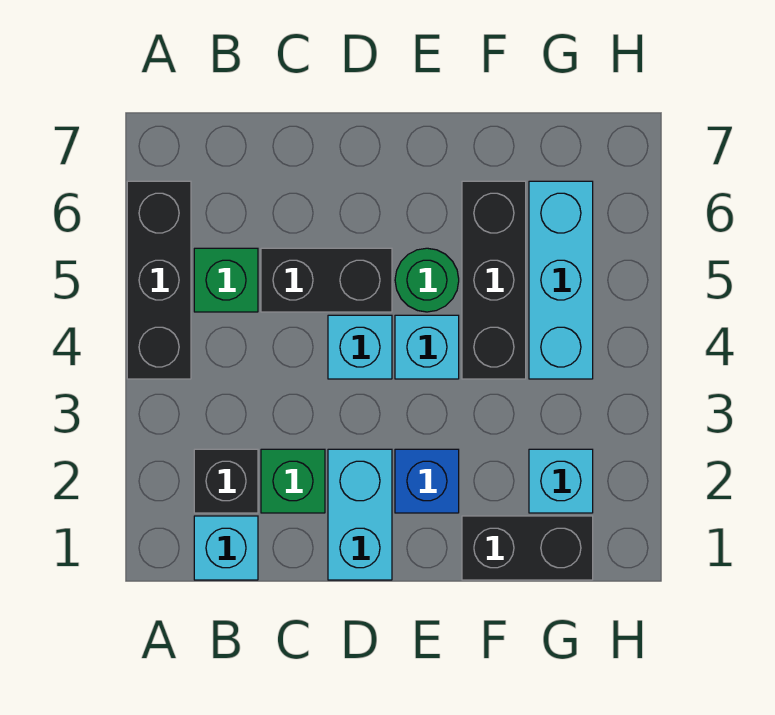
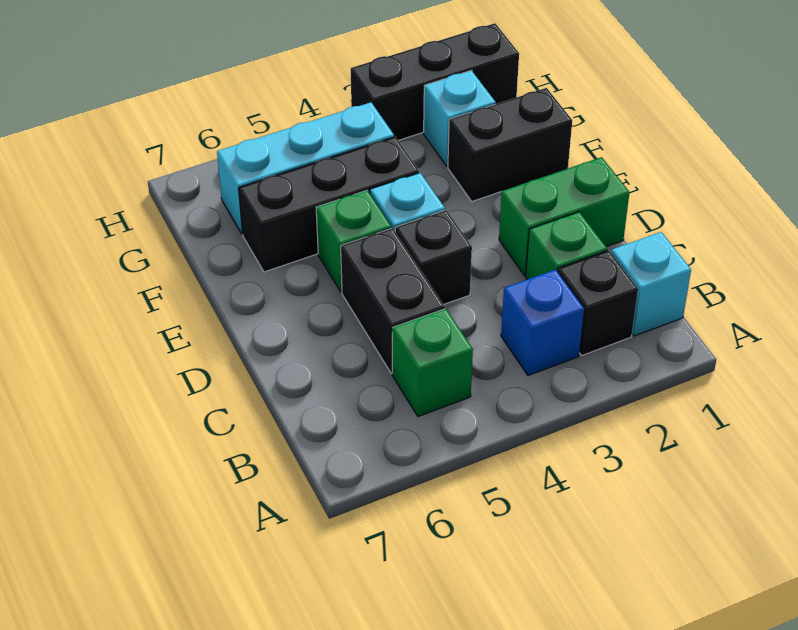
black brick A4:A6 level 1 -> black brick H1:H3 level 1
cyan brick D1:D2 level 1 -> green brick D1:D2 level 1
cyan brick D4 level 1 -> black brick D4 level 1
blue brick E2 level 1 -> blue brick B3 level 1
green round brick E5 level 1 -> green brick E5 level 1
black brick F1:G1 level 1 -> black brick F1:F2 level 1

